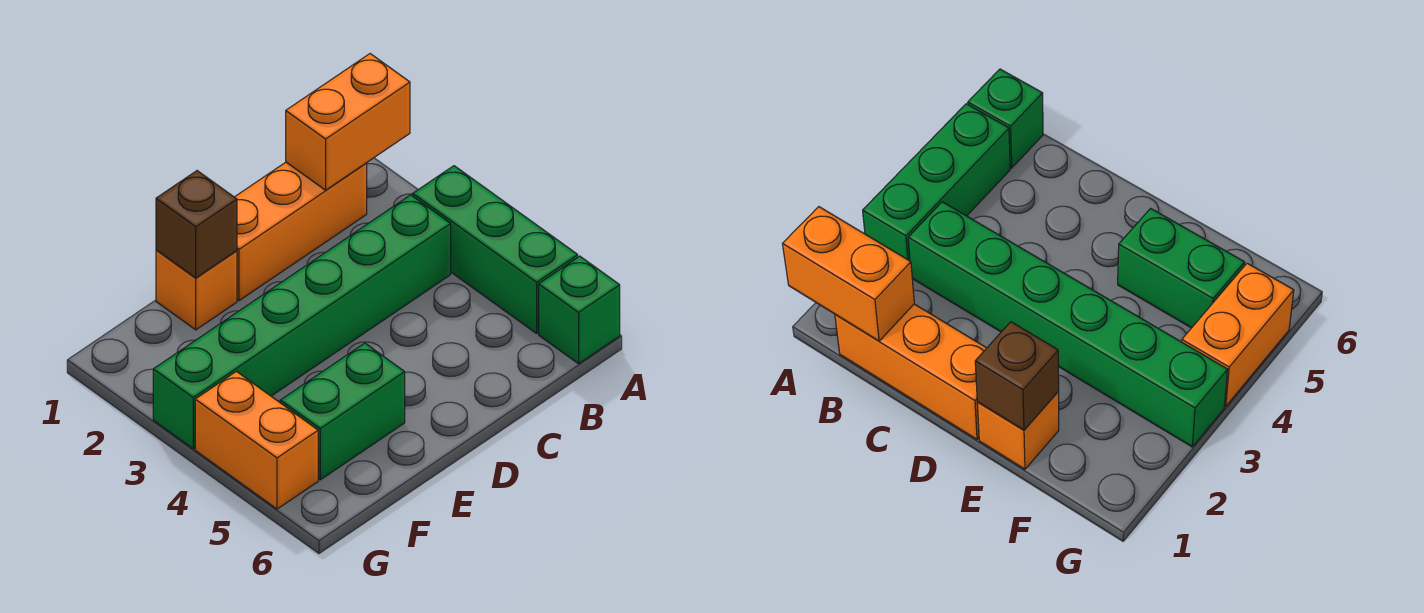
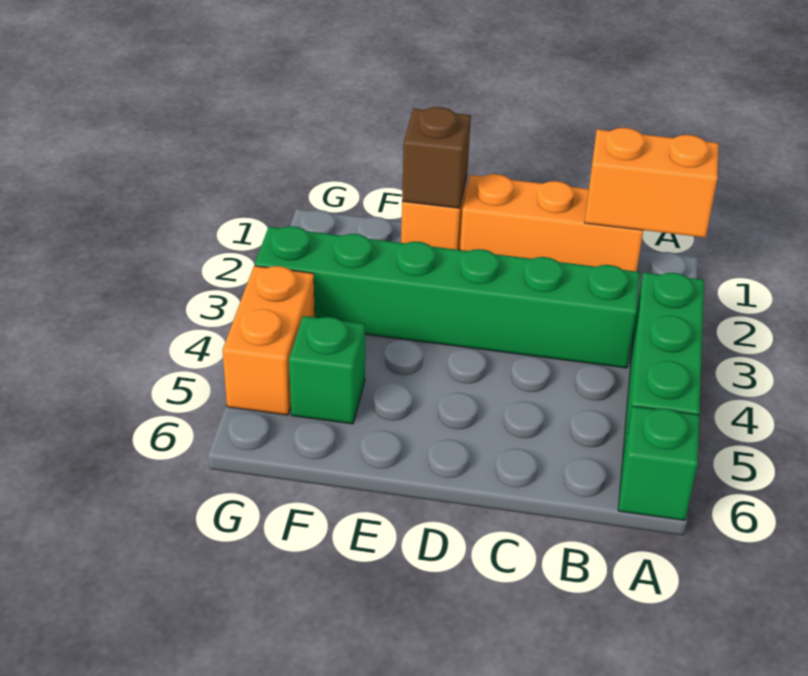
green brick E5:F5 level 1 -> green brick F5 level 1

